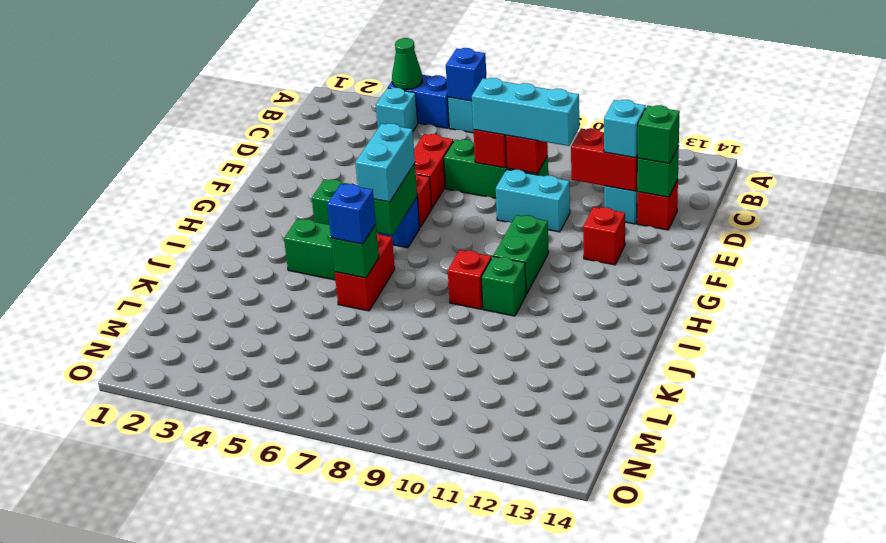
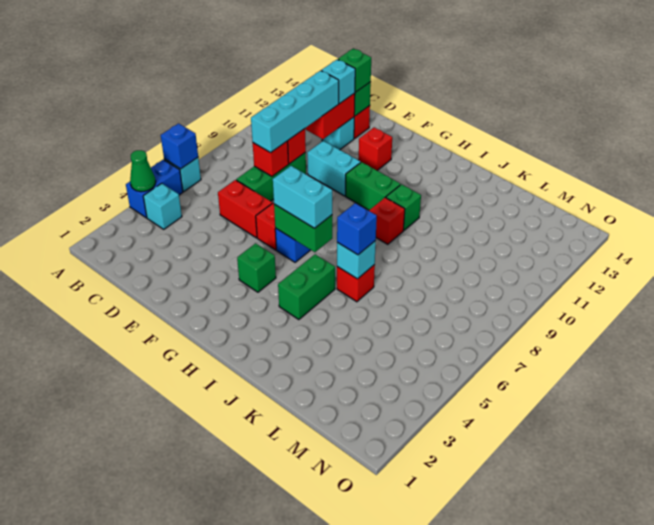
cyan brick D8:D10 level 3 -> cyan brick D8:D11 level 3
cyan brick E9:E10 level 1 -> cyan brick E10:F10 level 1
red brick I6:J6 level 1 -> red brick J6 level 1
green brick J6 level 2 -> cyan brick J6 level 2

